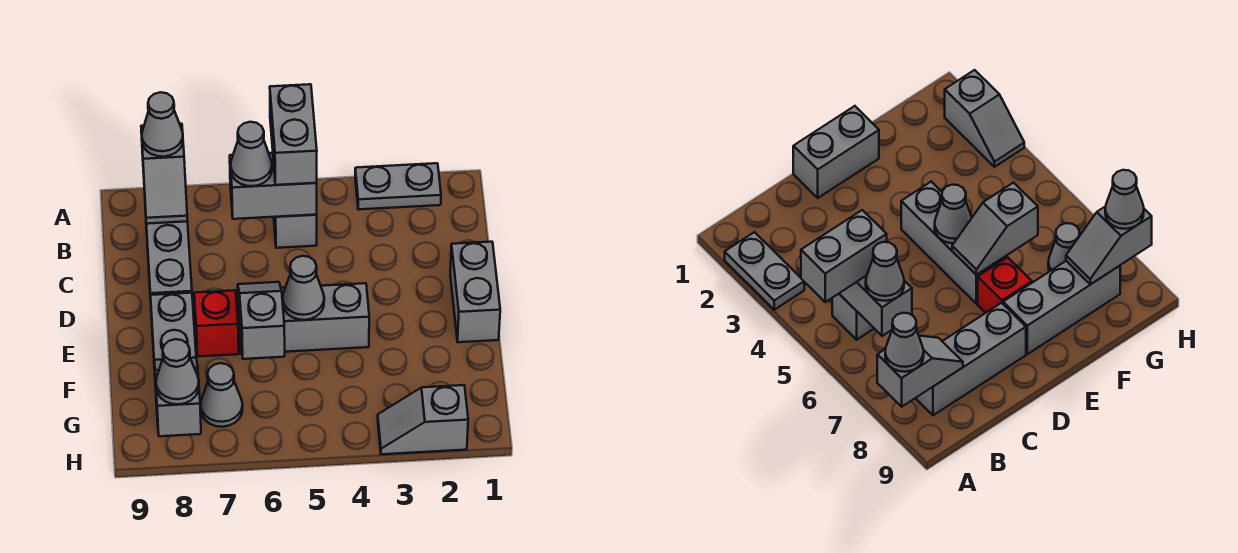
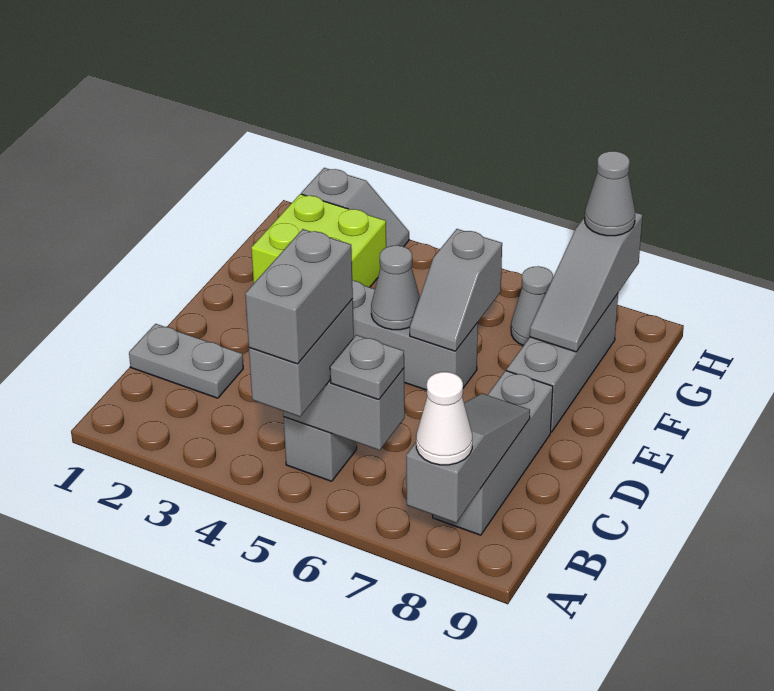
grey plate A2:A3 level 1 -> grey plate C1:C2 level 1
grey slope A8:B8 level 2 top A -> grey slope A8:C8 level 2 top A
grey cone A8 level 3 -> white cone A8 level 3
grey cone B6 level 3 -> grey plate B6 level 3
grey brick D1:E1 level 1 -> grey brick A5:B5 level 4
red brick E7 level 1 -> none
none -> lime brick F2:G3 level 1
grey slope G8:H8 level 2 top H -> grey slope F8:H8 level 2 top H

